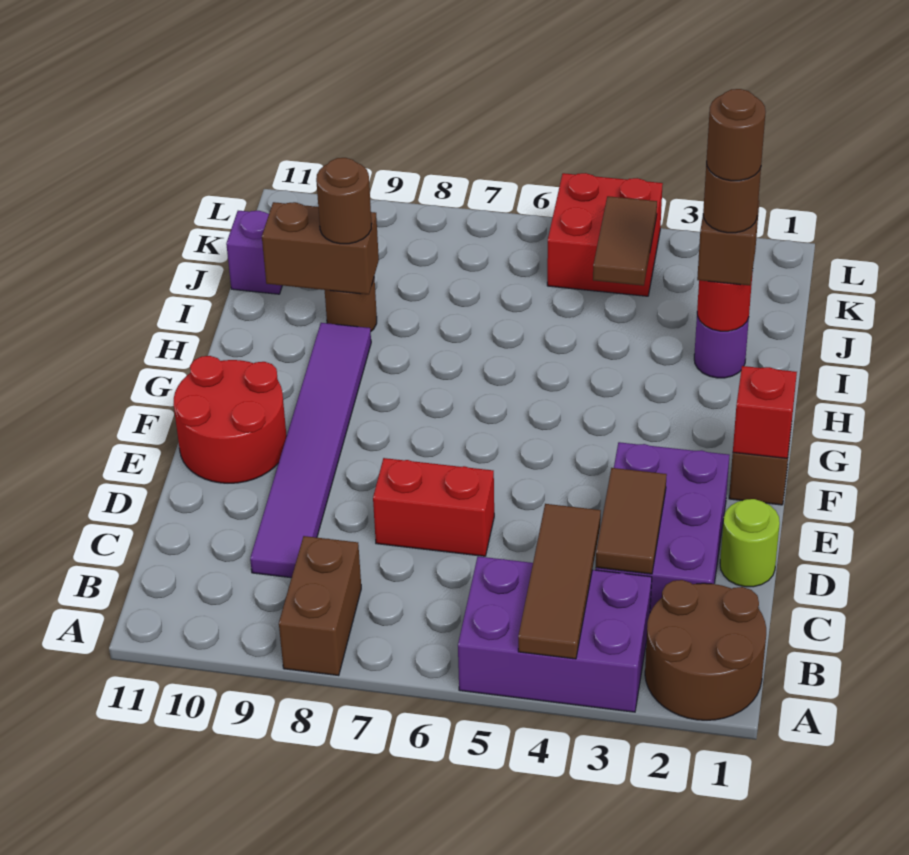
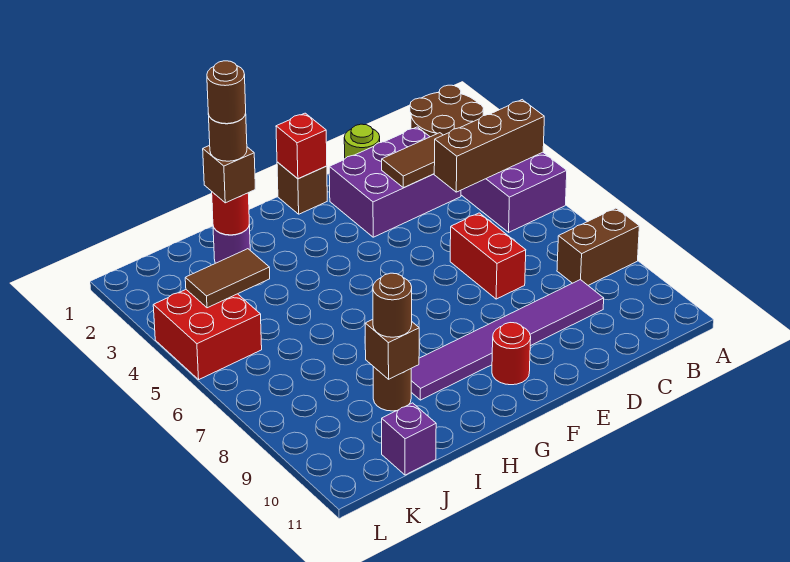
brown tile A4:C4 level 2 -> brown brick A4:C4 level 2
red round brick E10:F11 level 1 -> red round brick F10 level 1
brown brick I9:I10 level 2 -> brown brick I9 level 2

